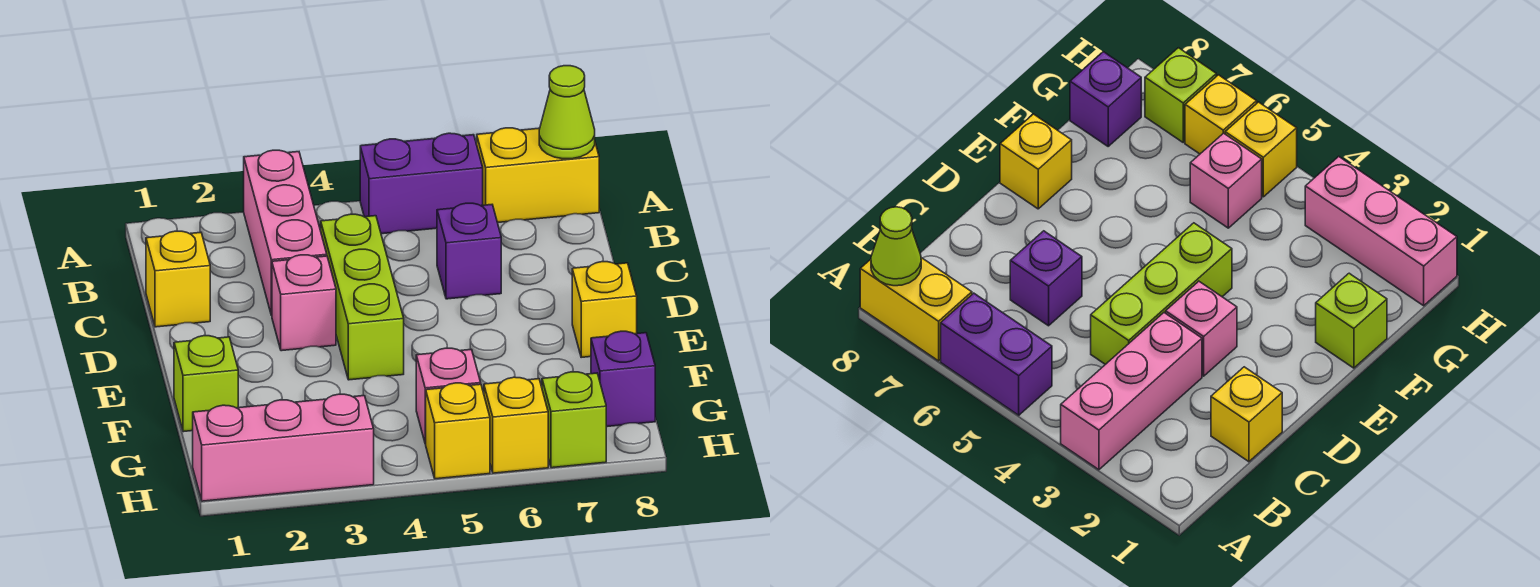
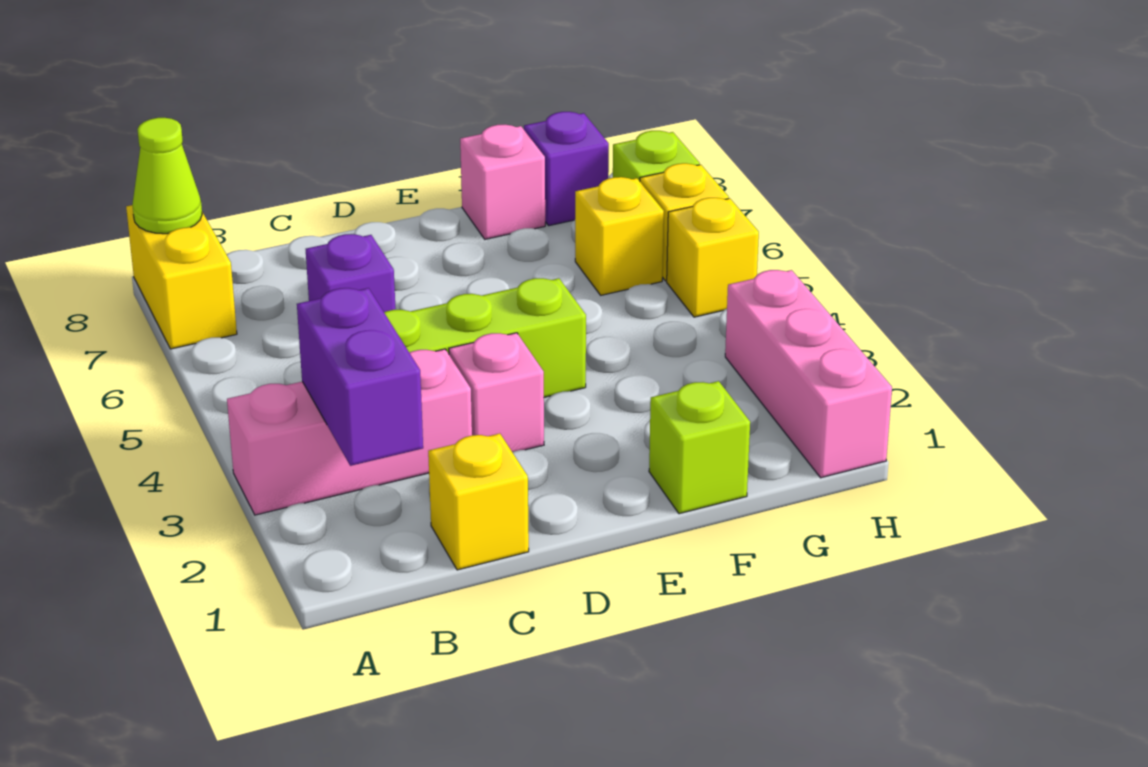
purple brick A5:A6 level 1 -> purple brick B2:B3 level 2
yellow brick E8 level 1 -> yellow brick G6 level 1
pink brick G5 level 1 -> pink brick F8 level 1

